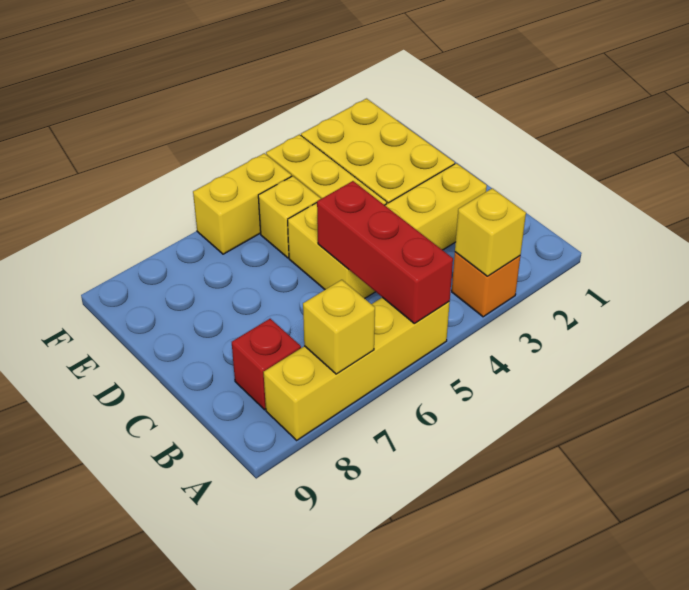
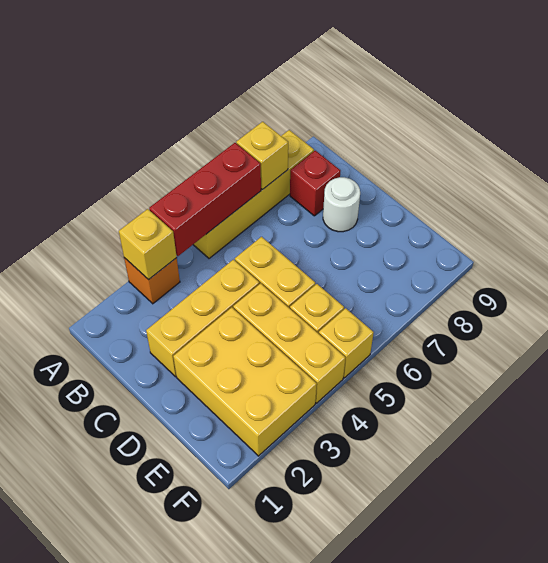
red brick A5:C5 level 2 -> red brick A4:A6 level 2
none -> white round brick C8 level 1
yellow brick F5:F6 level 1 -> yellow brick F5 level 1

